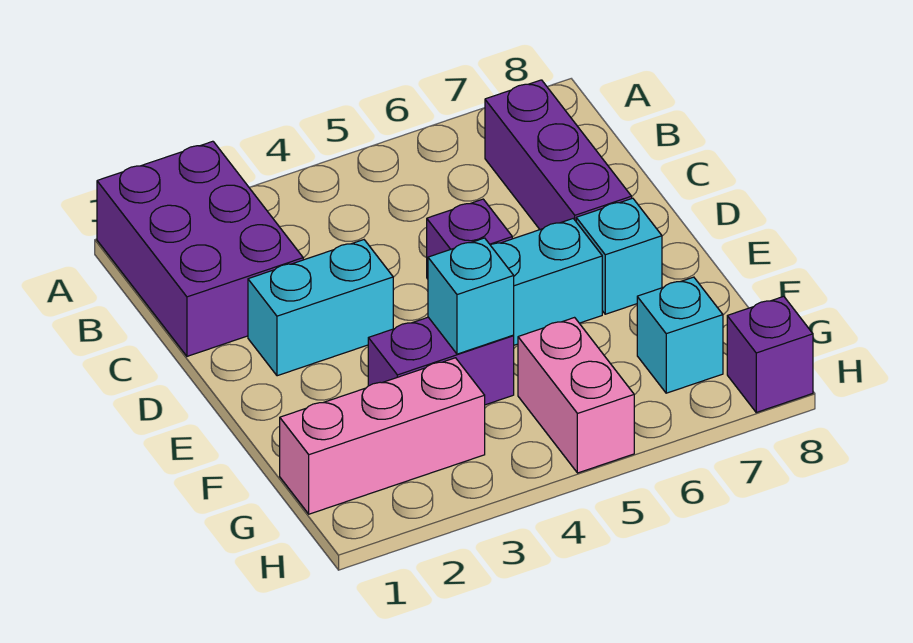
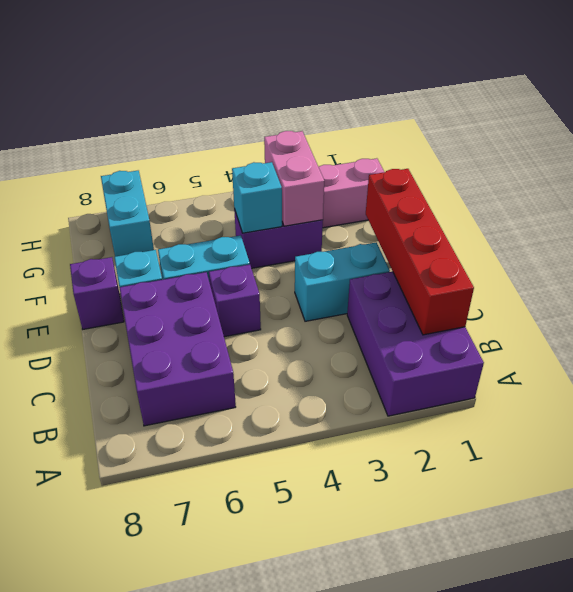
none -> red brick B1:E1 level 2
purple brick B7:D7 level 1 -> purple brick B6:D7 level 1
pink brick G5:H5 level 1 -> pink brick F3:G3 level 2
cyan brick G7 level 1 -> cyan brick G7:H7 level 1
purple brick H8 level 1 -> purple brick E8 level 1

